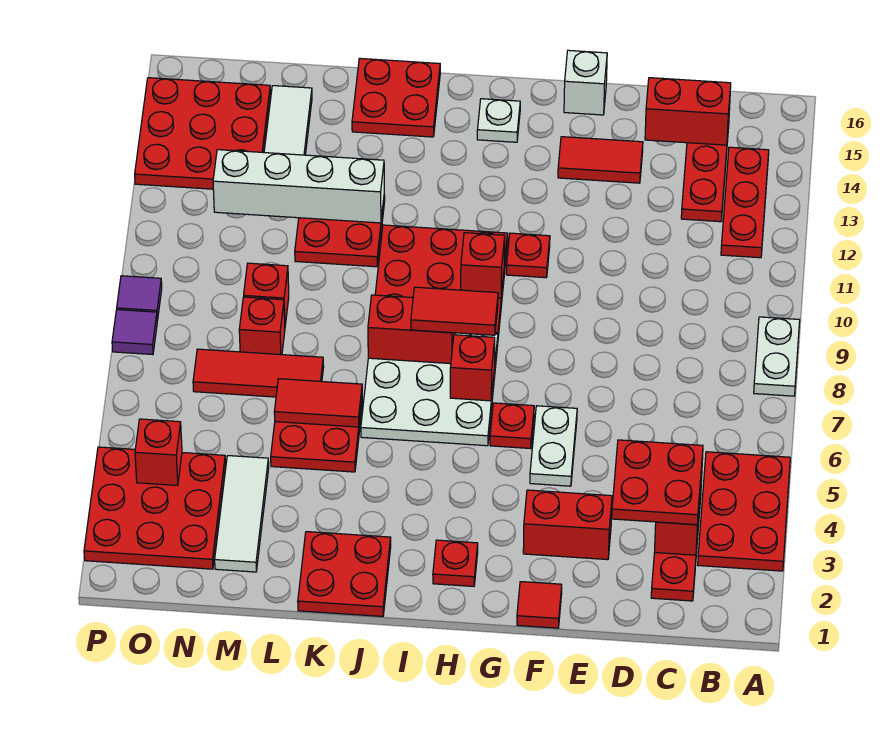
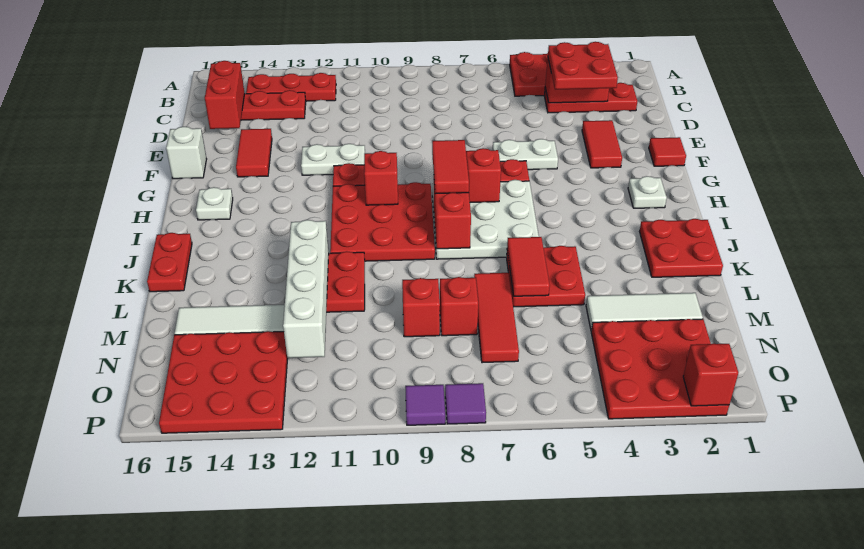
white plate A8:A9 level 1 -> white plate F11:F12 level 1
red brick E3:F3 level 1 -> red tile E3:F3 level 1
red plate H2 level 1 -> white plate H2 level 1
red plate J15:K16 level 1 -> red plate J16:K16 level 1
red brick O4 level 2 -> red brick P2 level 2

